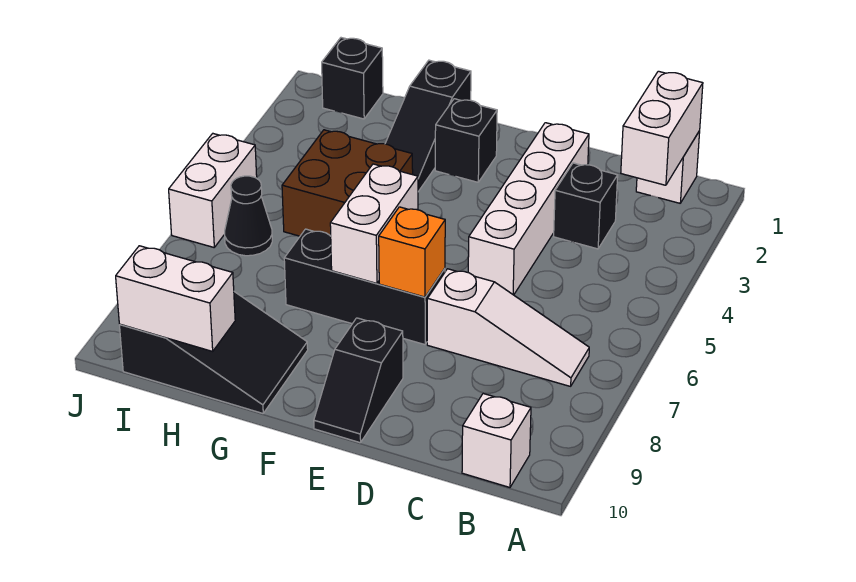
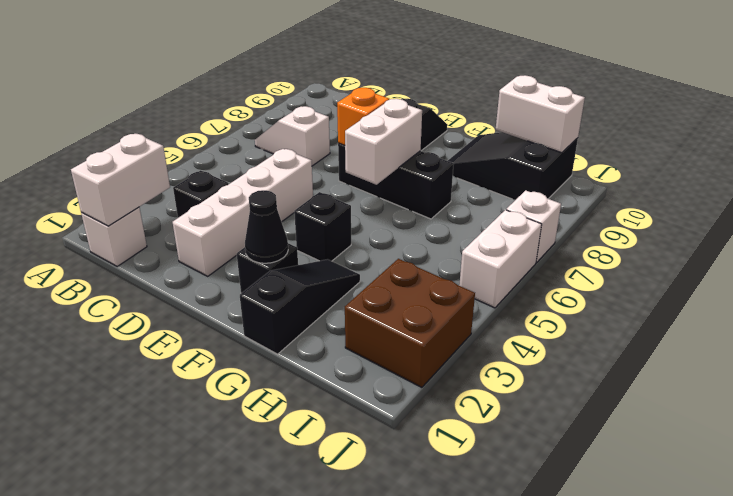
white slope B7:D7 level 1 top D -> white slope B7:C7 level 1 top C
white brick B10 level 1 -> white brick J7 level 1
brown brick G4:H5 level 1 -> brown brick I2:J3 level 1
black brick I1 level 1 -> black brick F4 level 1
black cone I6 level 1 -> black cone F2 level 2

